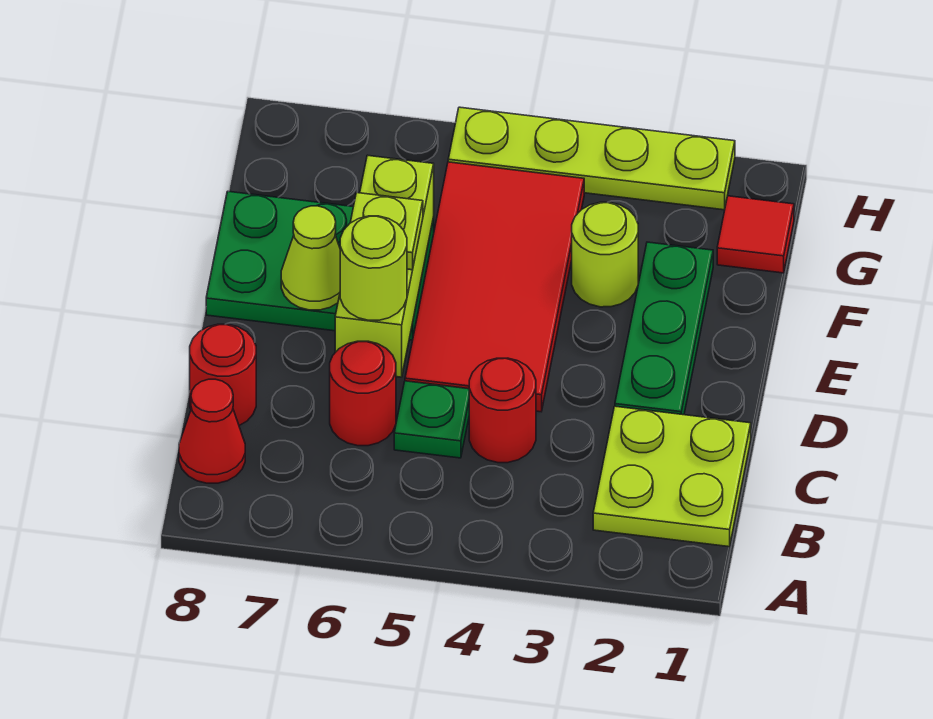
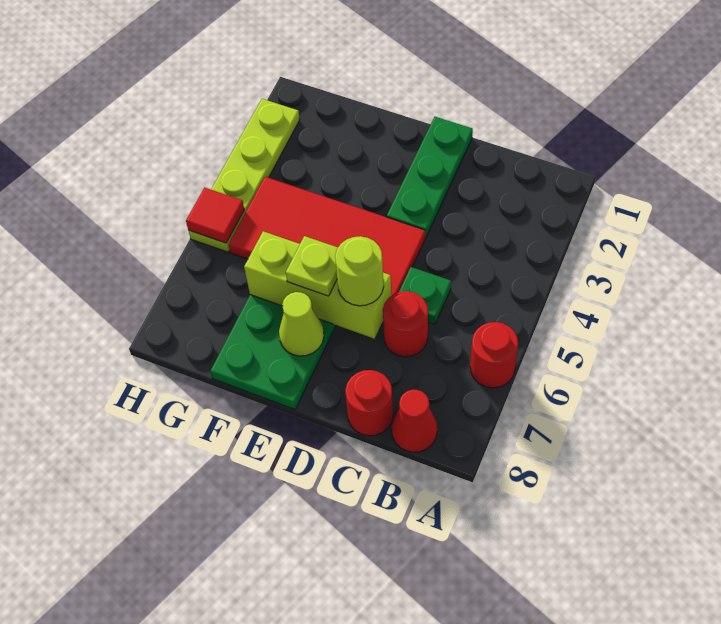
lime plate B1:C2 level 1 -> none
red round brick C4 level 1 -> red round brick A6 level 1
green plate D2:F2 level 1 -> green plate D1:D3 level 1
lime round brick F3 level 1 -> none
red tile G1 level 1 -> red tile H5 level 2

